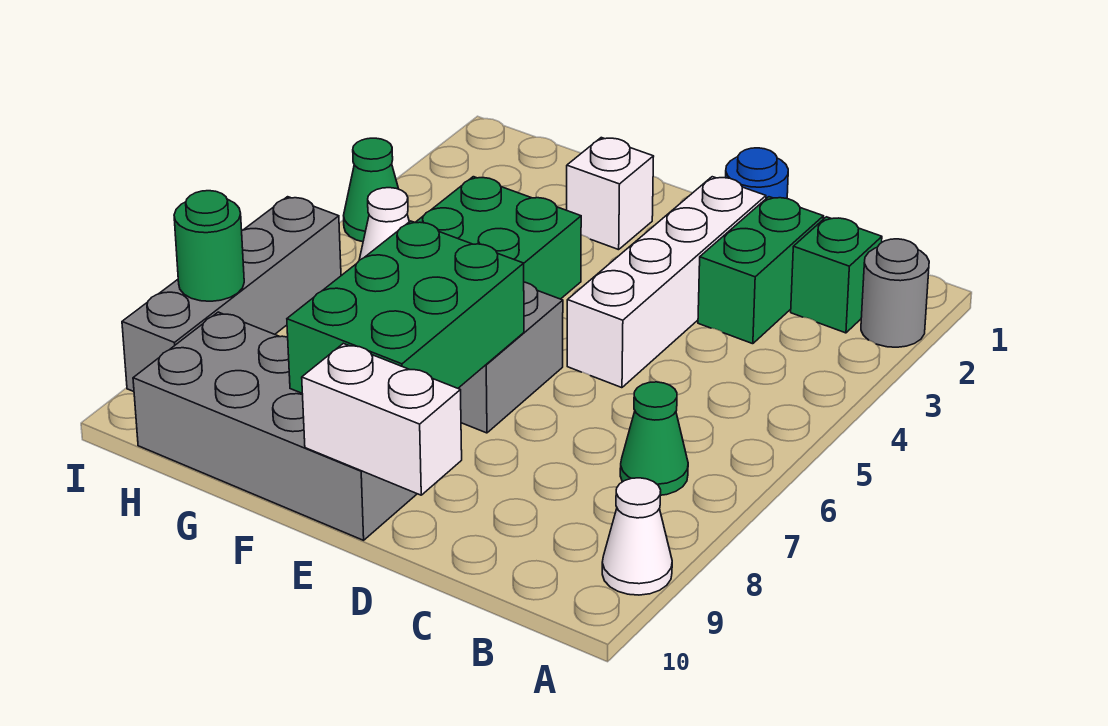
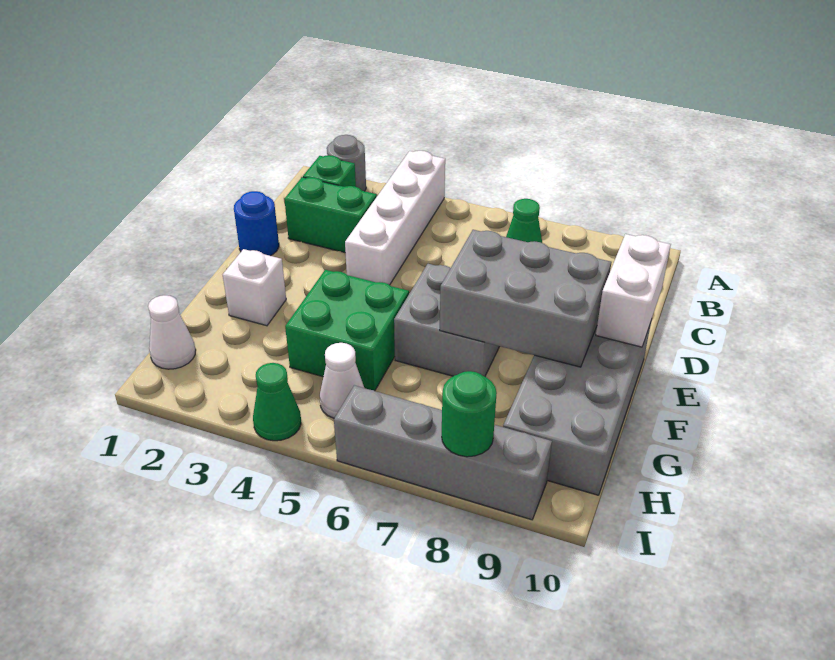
white cone A9 level 1 -> white cone H1 level 1
white brick D2:D5 level 1 -> white brick A4:D4 level 1
green brick E7:F9 level 2 -> grey brick E7:F9 level 2

